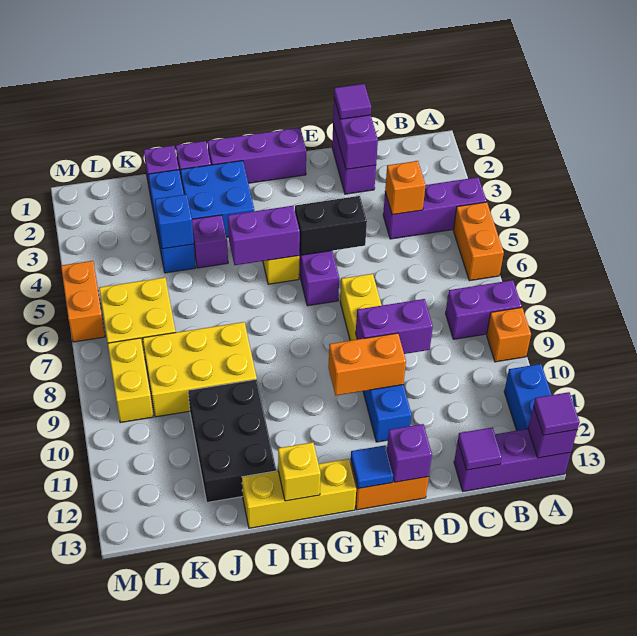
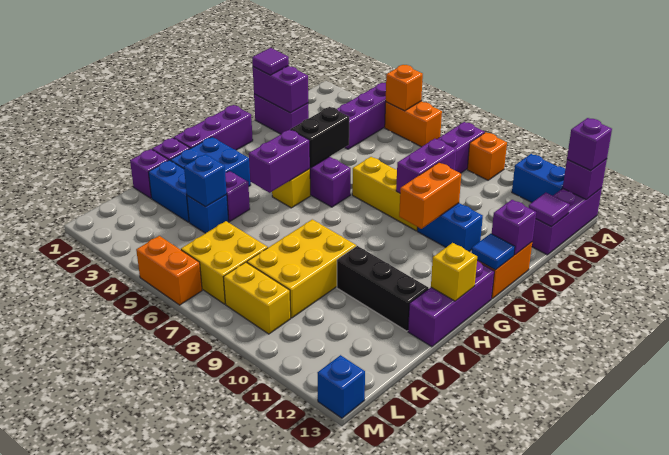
purple tile A13 level 3 -> purple brick A13 level 3
orange brick C4 level 2 -> orange brick A5 level 2
yellow brick G13:I13 level 1 -> purple brick G13:I13 level 1
black brick I10:J12 level 1 -> black brick I10:I12 level 1
none -> blue brick M13 level 1

